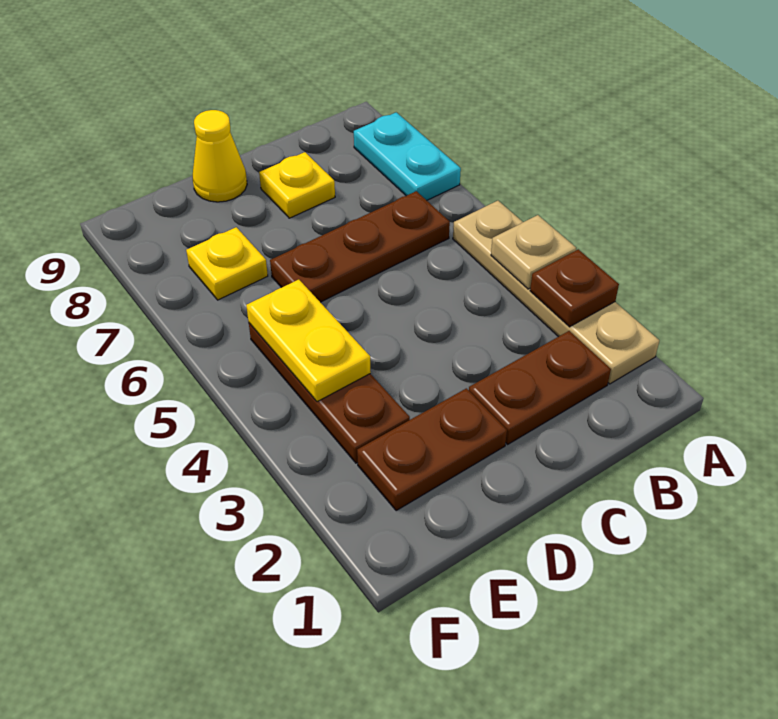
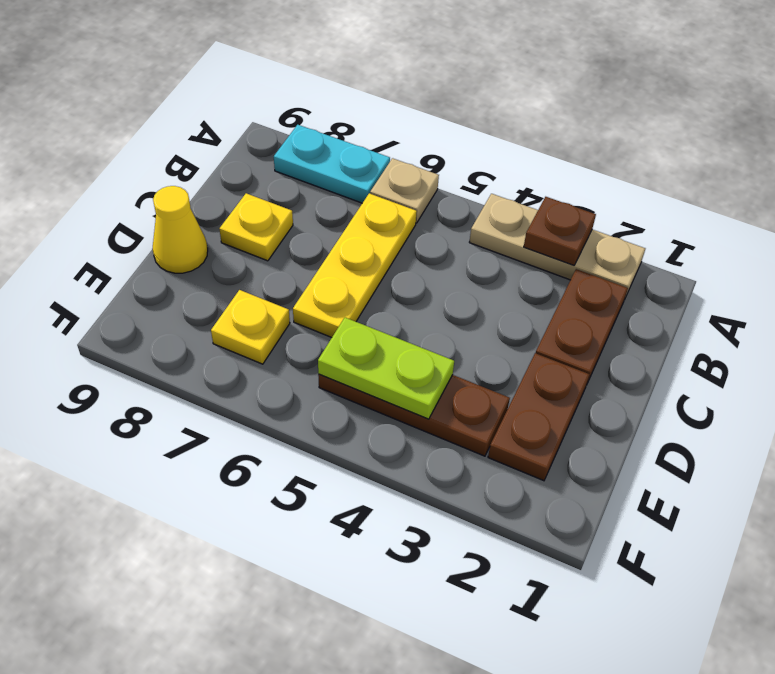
tan plate A2:A5 level 1 -> tan plate A2:A4 level 1
tan plate A4 level 2 -> tan plate A6 level 1
brown plate B6:D6 level 1 -> yellow plate B6:D6 level 1
yellow plate E4:E5 level 2 -> lime plate E4:E5 level 2

